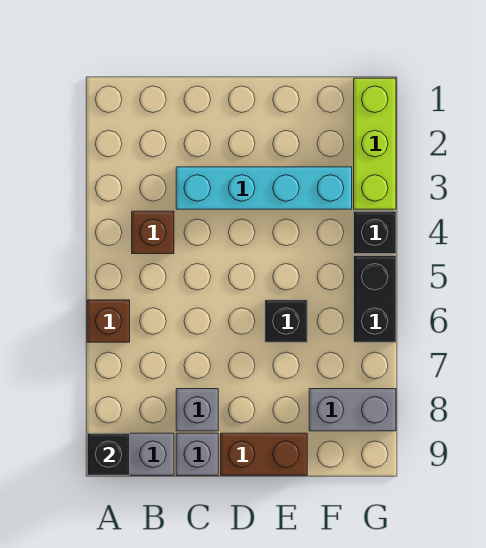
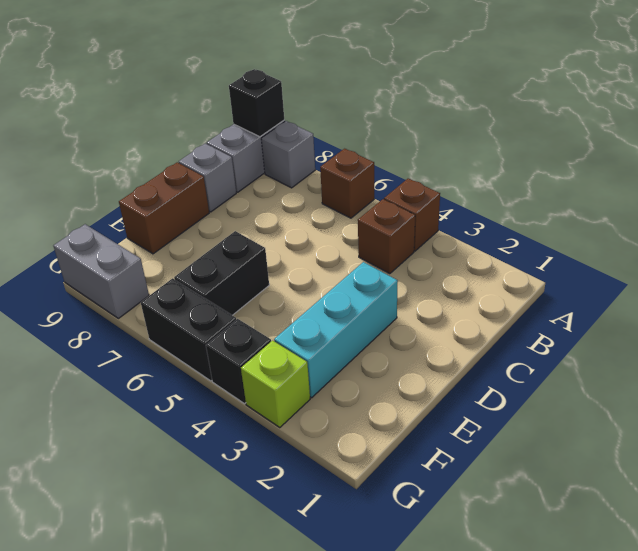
none -> brown brick A4 level 1
cyan brick C3:F3 level 1 -> cyan brick D3:F3 level 1
grey brick C8 level 1 -> grey brick A8 level 1
black brick E6 level 1 -> black brick E6:F6 level 1
grey brick F8:G8 level 1 -> grey brick G8:G9 level 1
lime brick G1:G3 level 1 -> lime brick G3 level 1

